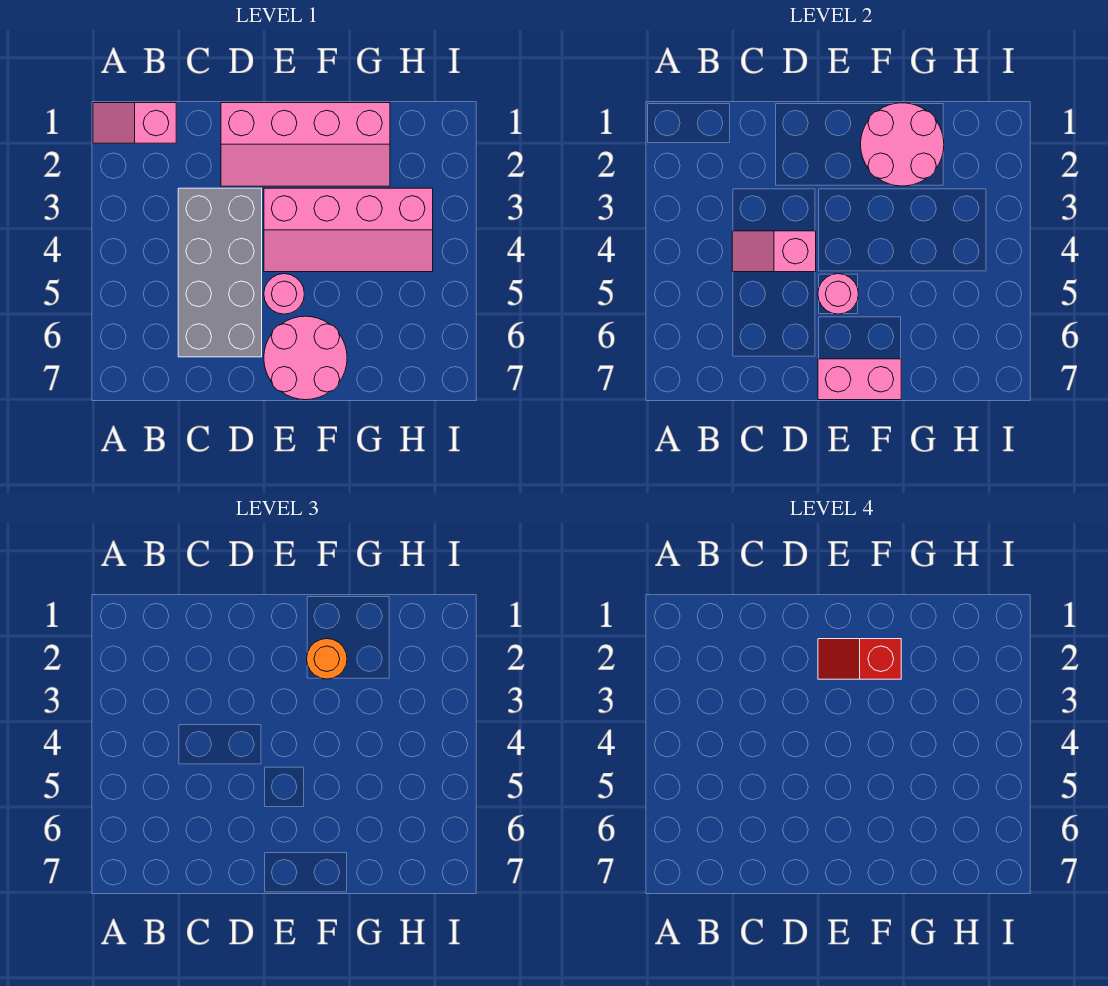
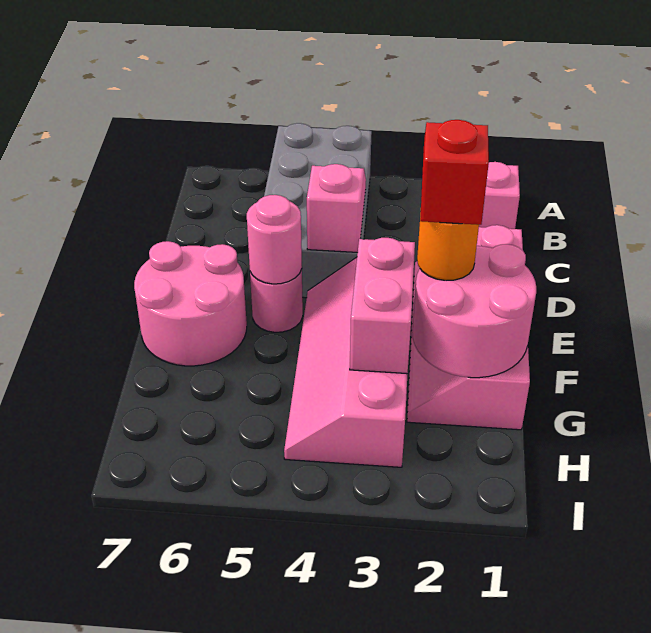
grey brick C3:D6 level 1 -> grey brick A4:D5 level 1
pink brick E7:F7 level 2 -> pink brick F3:G3 level 2

